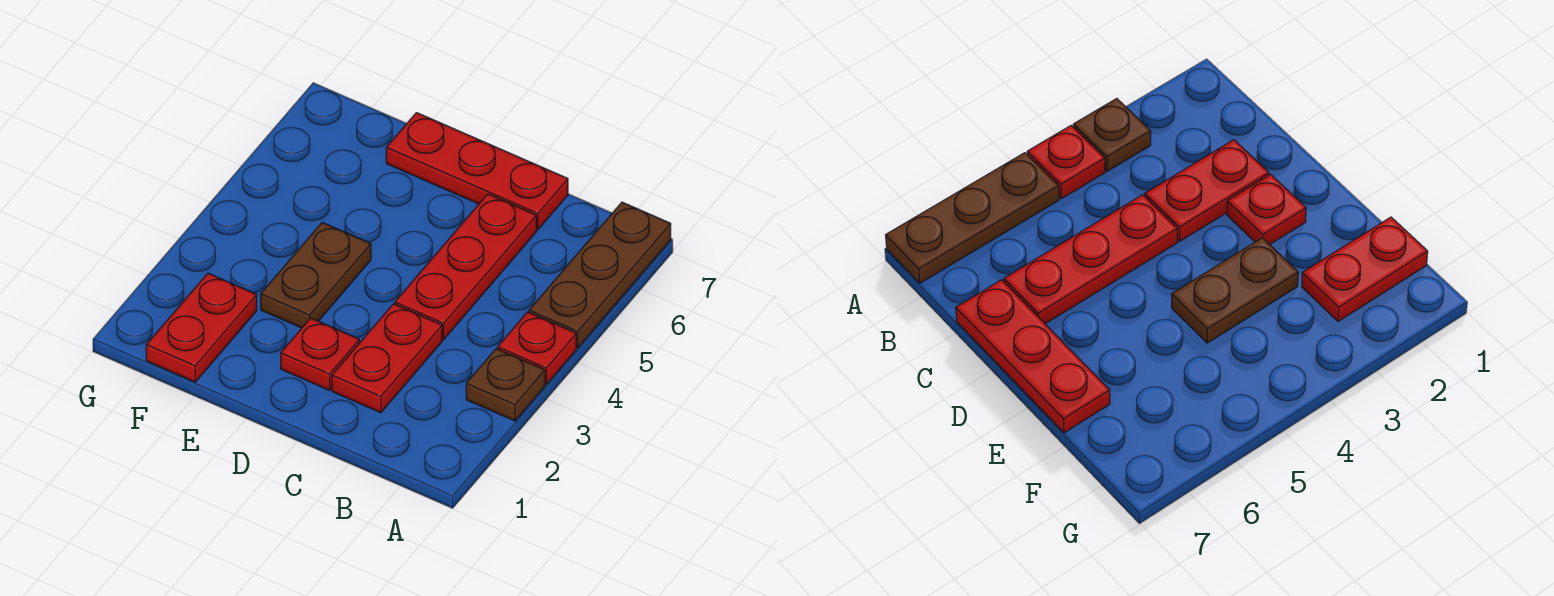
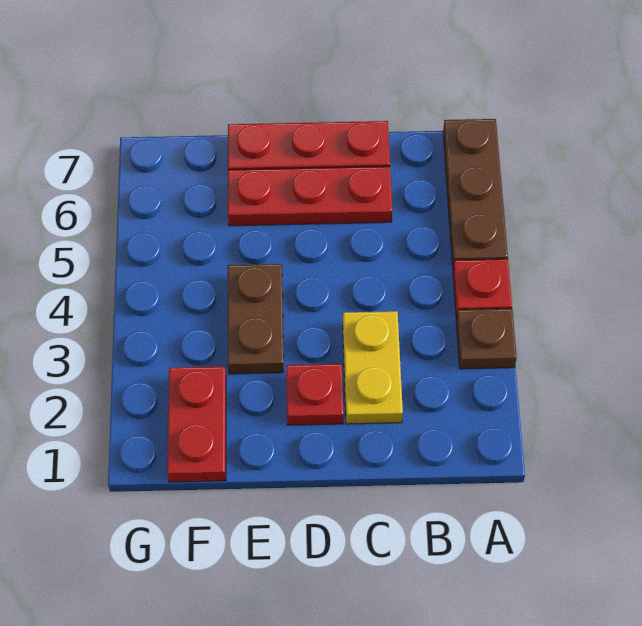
red plate C2:C3 level 1 -> yellow plate C2:C3 level 1
red plate C4:C6 level 1 -> red plate C6:E6 level 1

